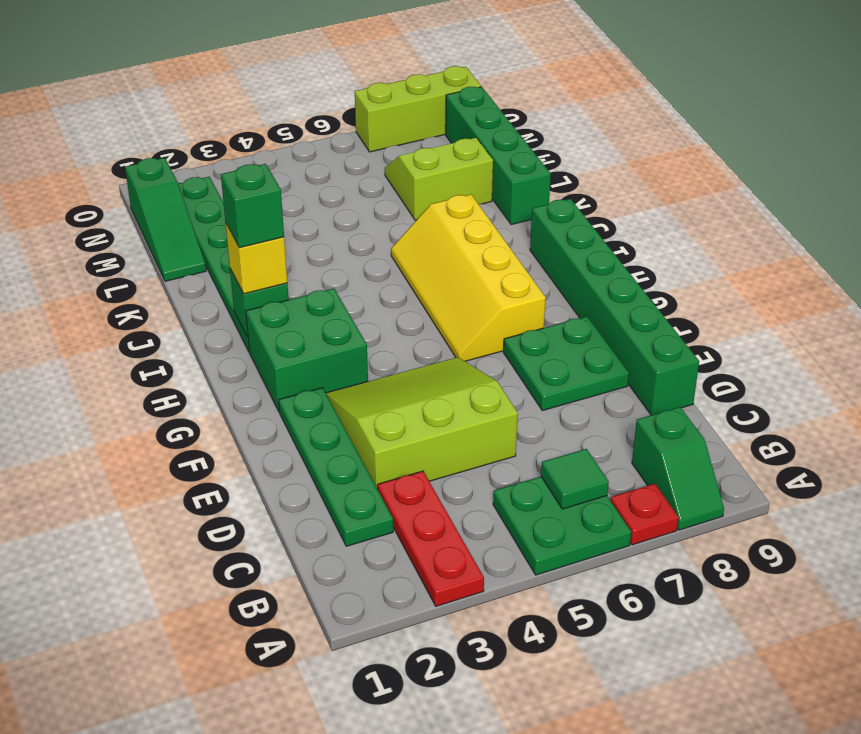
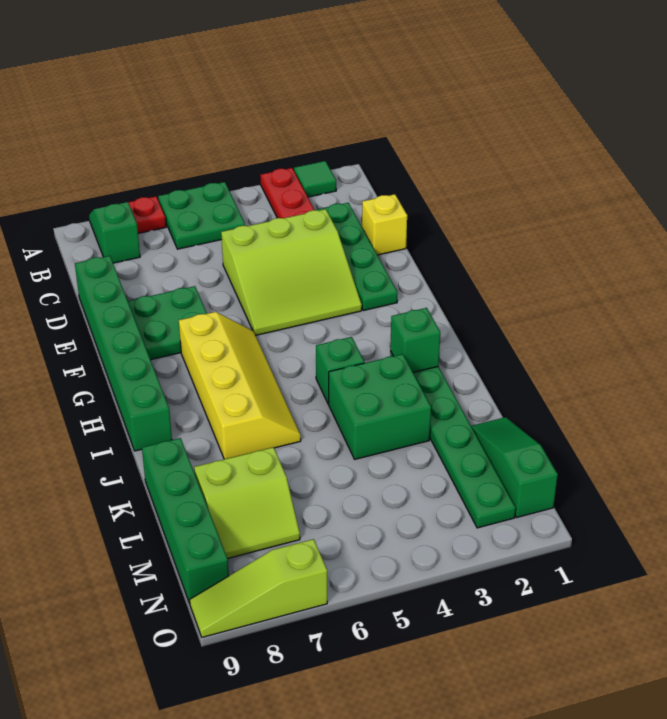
green tile B6 level 2 -> green tile A2 level 1
green brick G2:H3 level 1 -> green brick J3:K4 level 1
yellow brick I2 level 3 -> yellow brick D1 level 1
green brick I2 level 4 -> green brick I4 level 1
lime brick O7:O9 level 1 -> lime slope O7:O9 level 1 top 7

